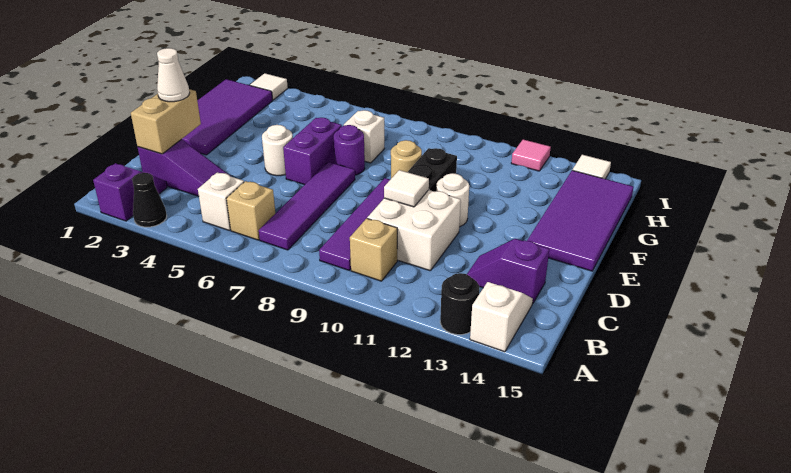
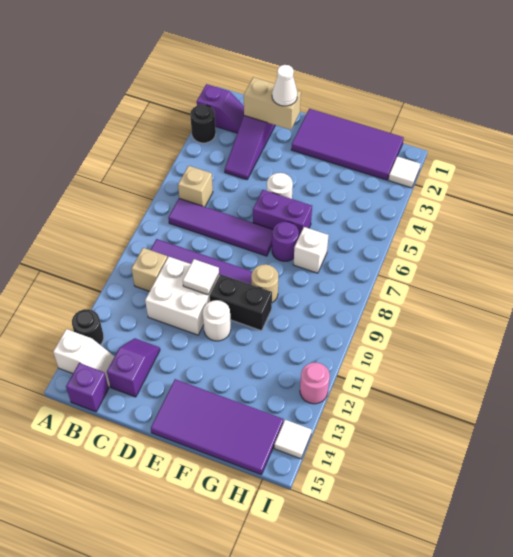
black cone A3 level 1 -> black round brick A3 level 1
white brick B5 level 1 -> none
none -> purple brick B15 level 1
pink tile I12 level 1 -> pink round brick I12 level 1

